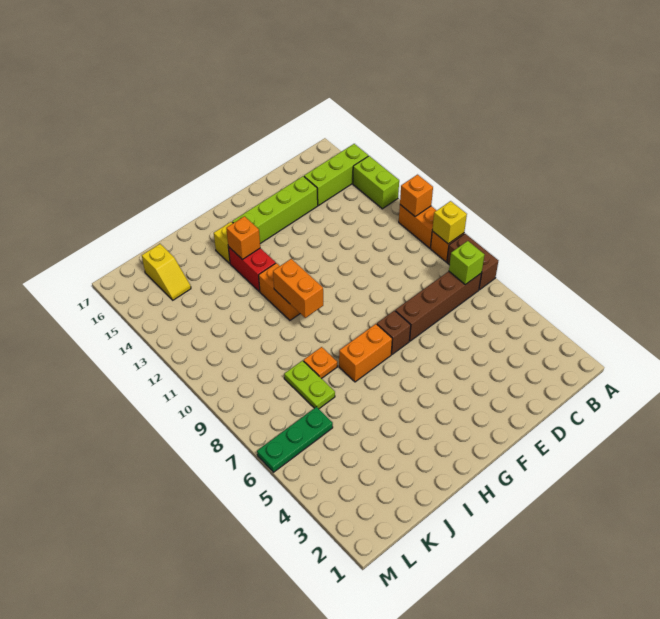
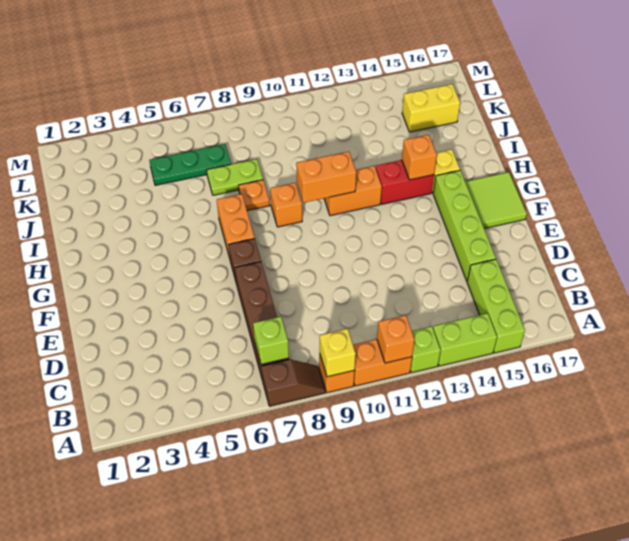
brown brick A7:A8 level 1 -> brown slope A7:A8 level 1 top 7
none -> lime brick A12 level 1
none -> lime tile F16:G17 level 1
none -> orange brick H9 level 1
green plate K6:M6 level 1 -> green plate K5:K7 level 1
yellow slope K15:K16 level 1 top 16 -> yellow brick K15:K16 level 1

